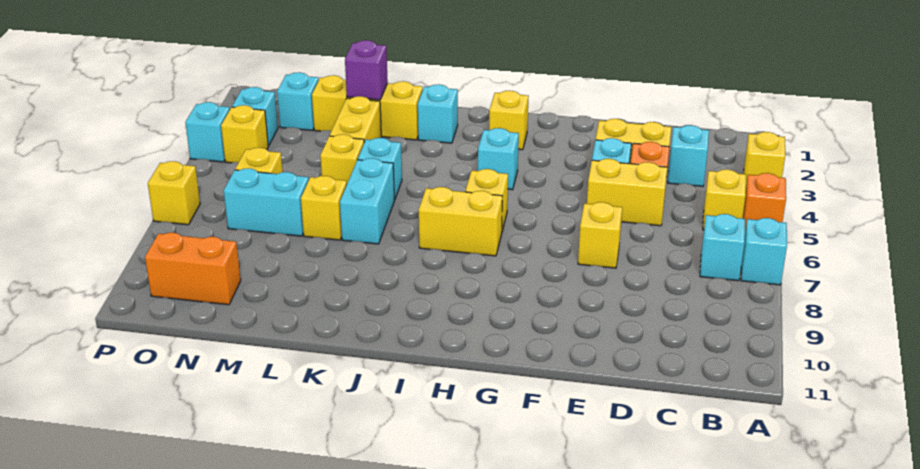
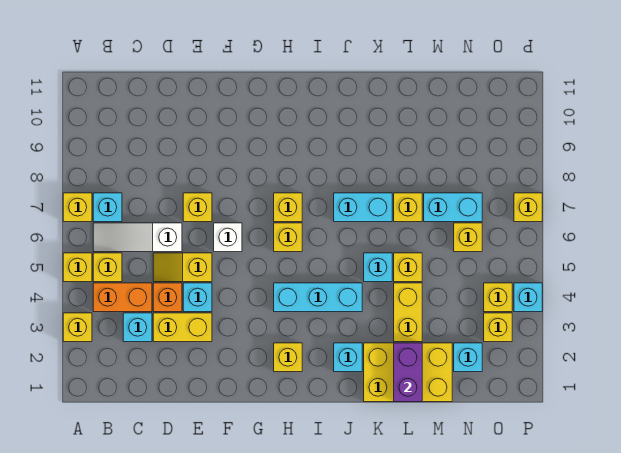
orange brick A5 level 1 -> yellow brick A5 level 1
cyan brick A7 level 1 -> yellow brick A7 level 1
none -> white slope B6:D6 level 1 top D
yellow brick D5:E5 level 1 -> yellow slope D5:E5 level 1 top E
none -> white brick F6 level 1
cyan brick H4 level 1 -> cyan brick H4:J4 level 1
yellow brick H7:I7 level 1 -> yellow brick H7 level 1
yellow brick K2:M2 level 1 -> yellow brick K1:M2 level 1
cyan brick K6:K7 level 1 -> cyan brick J7:K7 level 1
purple brick L2 level 2 -> purple brick L1:L2 level 2
orange brick N10:O10 level 1 -> orange brick B4:C4 level 1
cyan brick O3 level 1 -> yellow brick O3 level 1

